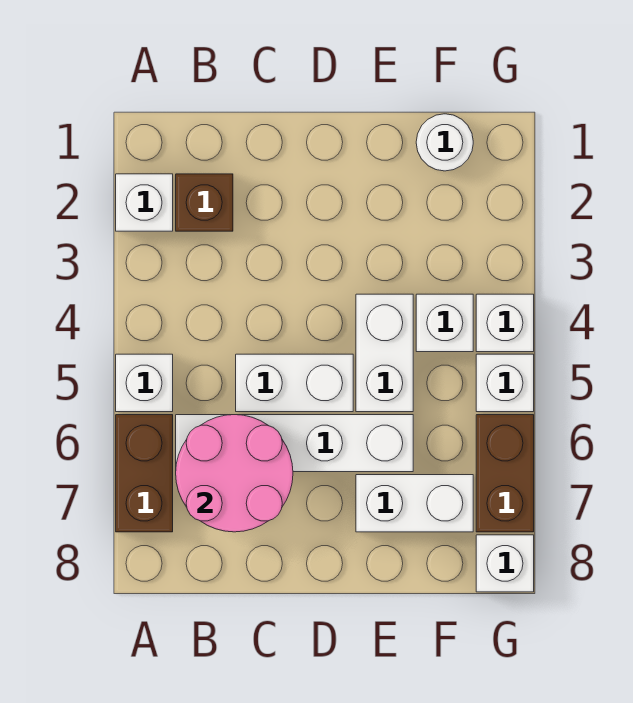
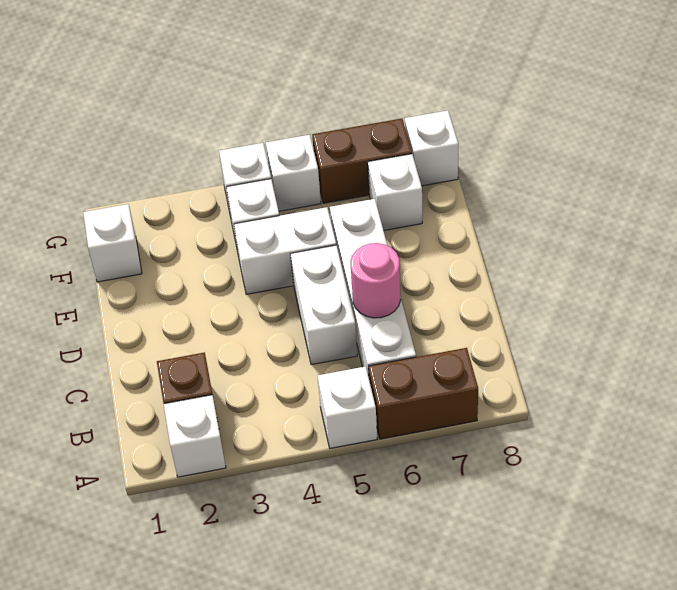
pink round brick B6:C7 level 2 -> pink round brick C6 level 2
white brick E7:F7 level 1 -> white brick F7 level 1
white round brick F1 level 1 -> white brick F1 level 1

